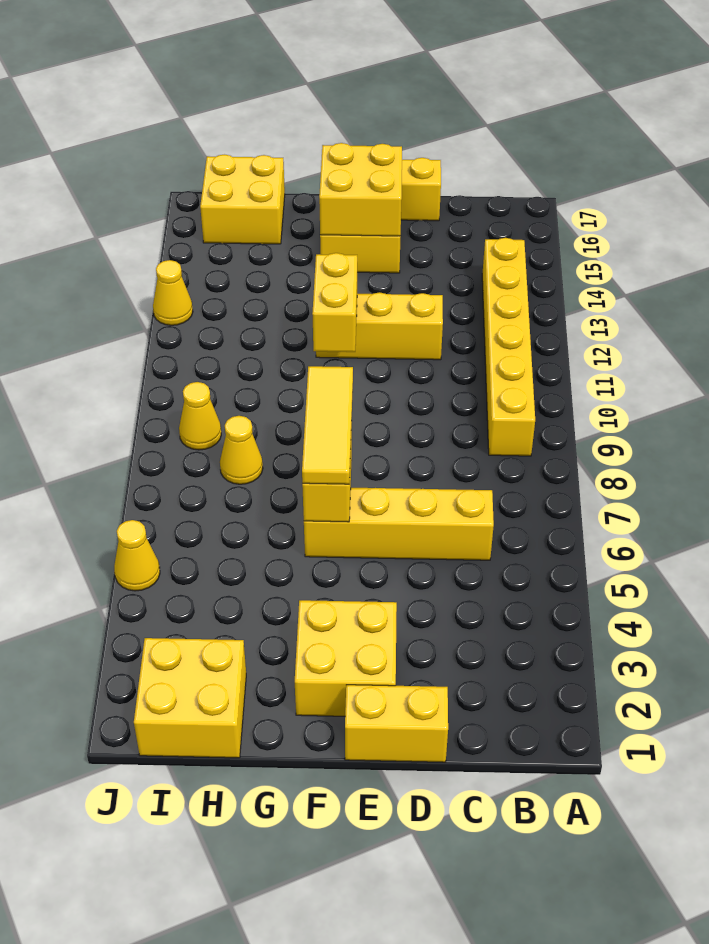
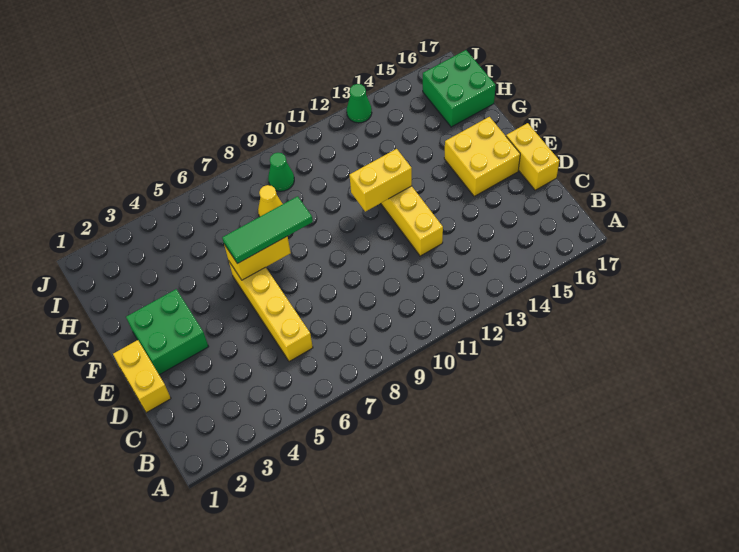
yellow brick B9:B14 level 1 -> none
yellow brick E2:F3 level 1 -> green brick E2:F3 level 1
yellow brick E15:F16 level 2 -> none
yellow tile F6:F8 level 3 -> green tile F6:F8 level 3
yellow brick H1:I2 level 1 -> none
yellow brick H16:I17 level 1 -> green brick H16:I17 level 1
yellow cone I9 level 1 -> green cone I9 level 1
yellow cone J5 level 1 -> none
yellow cone J13 level 1 -> green cone J13 level 1

